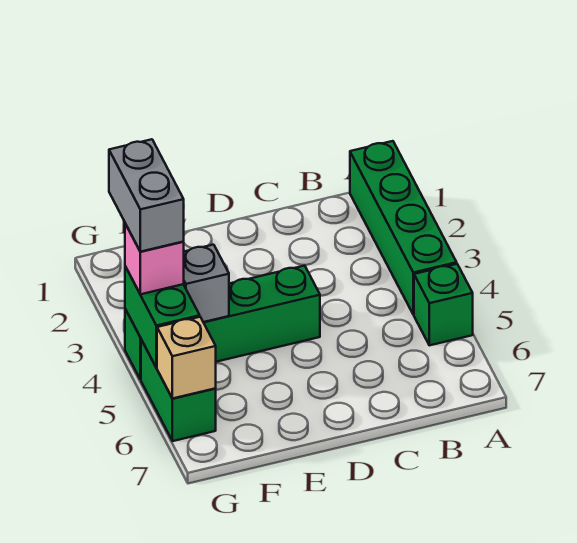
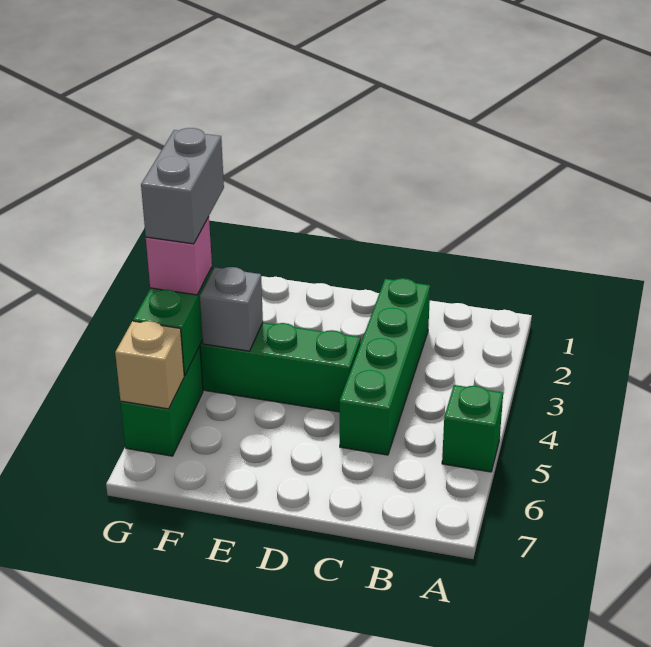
green brick A1:A4 level 1 -> green brick C2:C5 level 1

